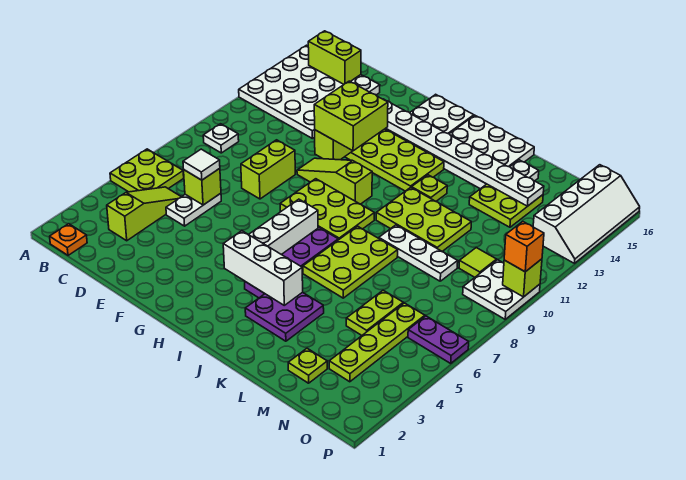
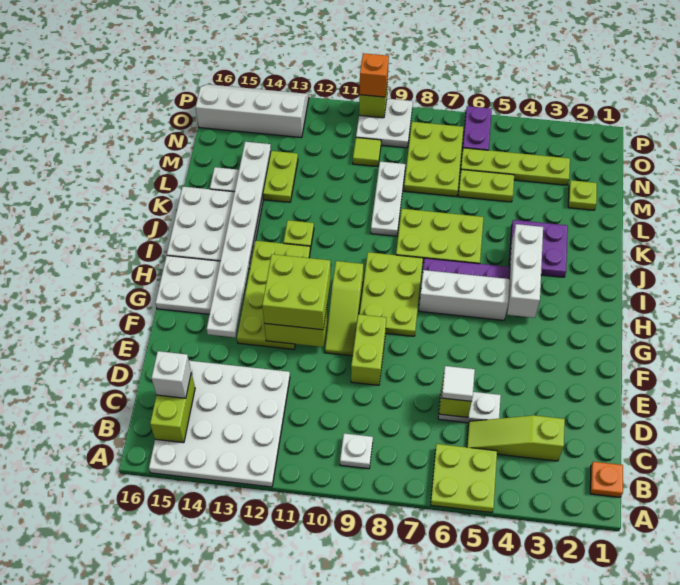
none -> white brick C15 level 3
lime brick E8:E9 level 1 -> lime brick E9:F9 level 1
lime plate J10:L11 level 1 -> lime plate M7:O8 level 1

